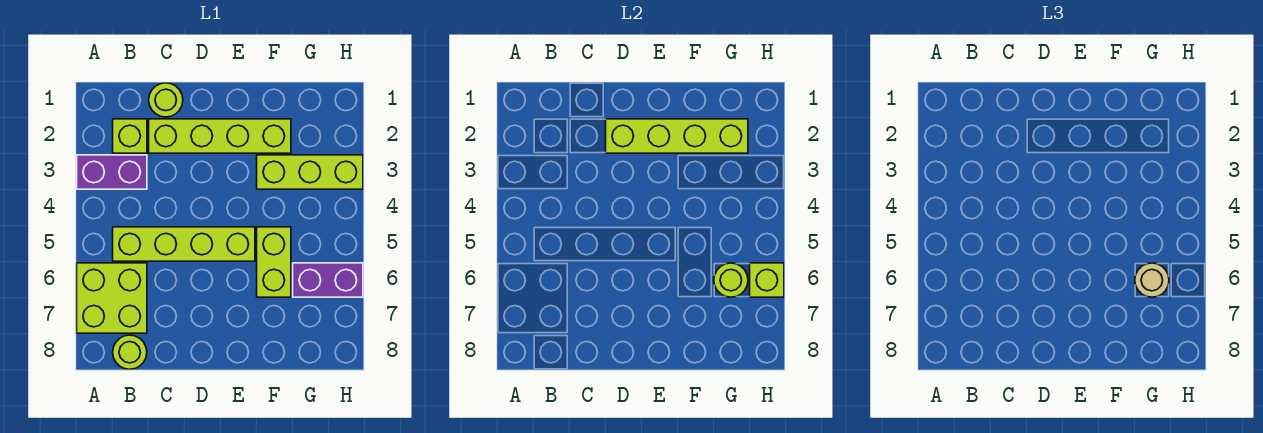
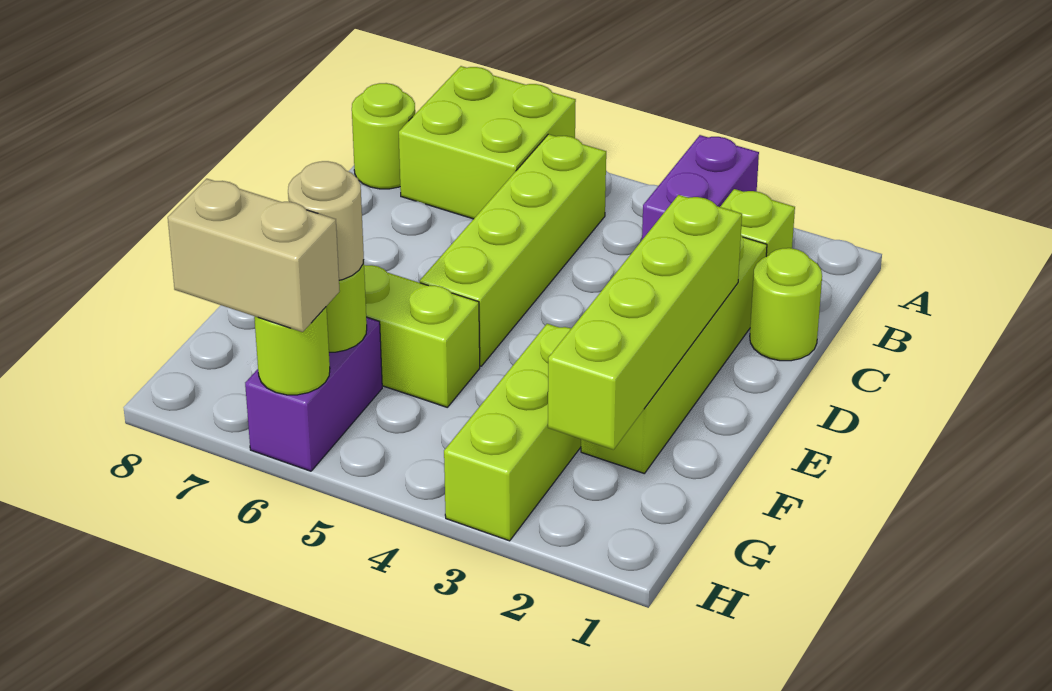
lime brick H6 level 2 -> lime round brick H6 level 2
none -> tan brick H6:H7 level 3

